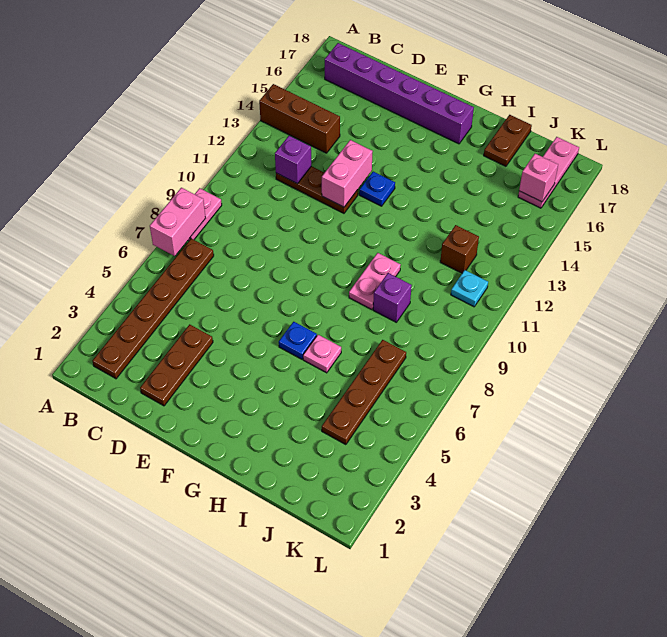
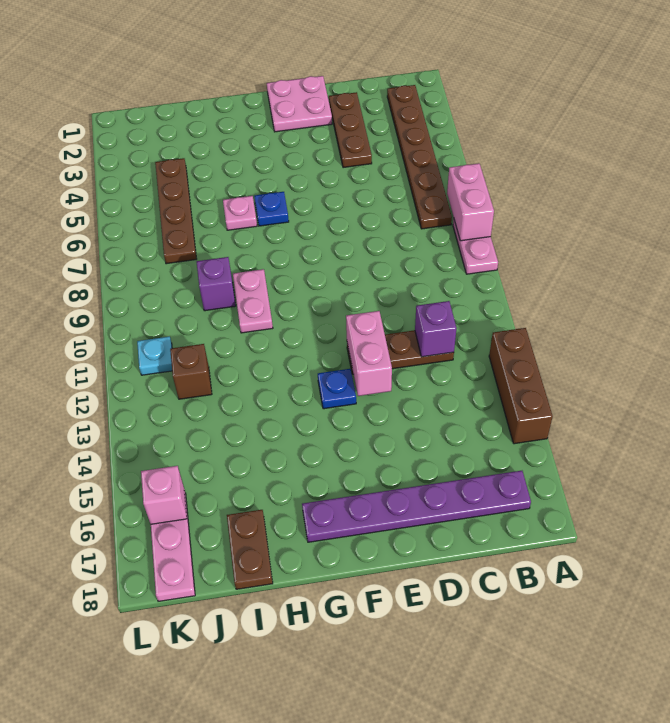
brown brick A14:C14 level 1 -> brown brick A13:A15 level 1
purple brick B17:G17 level 1 -> purple plate B17:G17 level 1
none -> pink plate E1:F2 level 1

